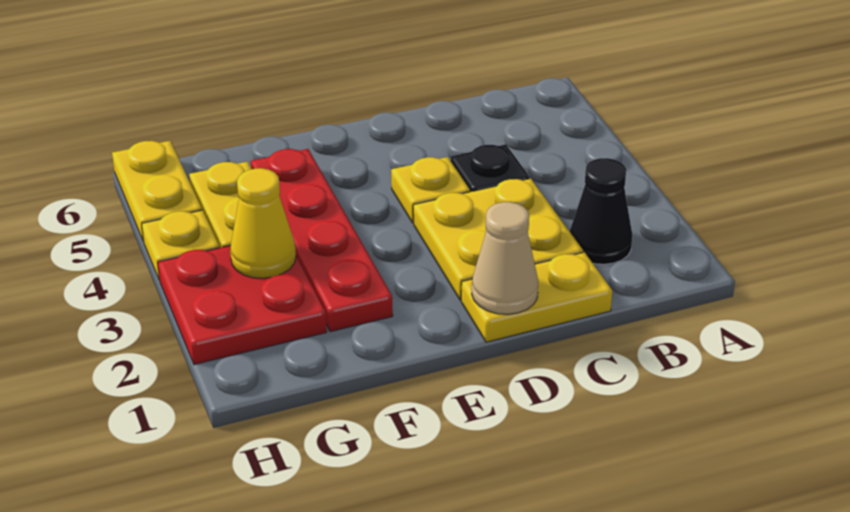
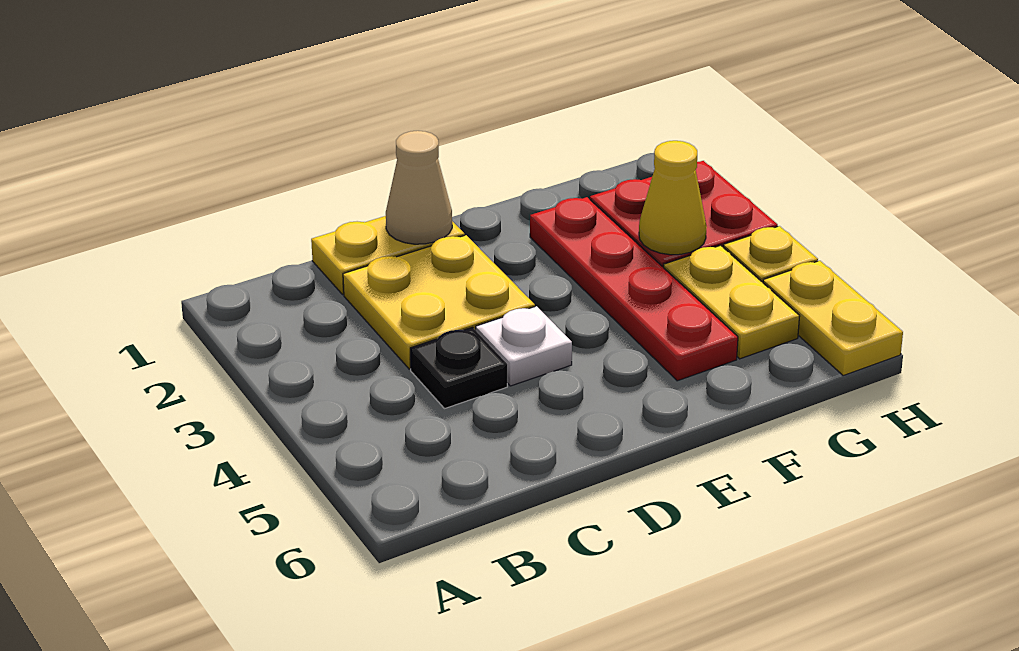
black cone B2 level 1 -> none
yellow plate D4 level 1 -> white plate D4 level 1

